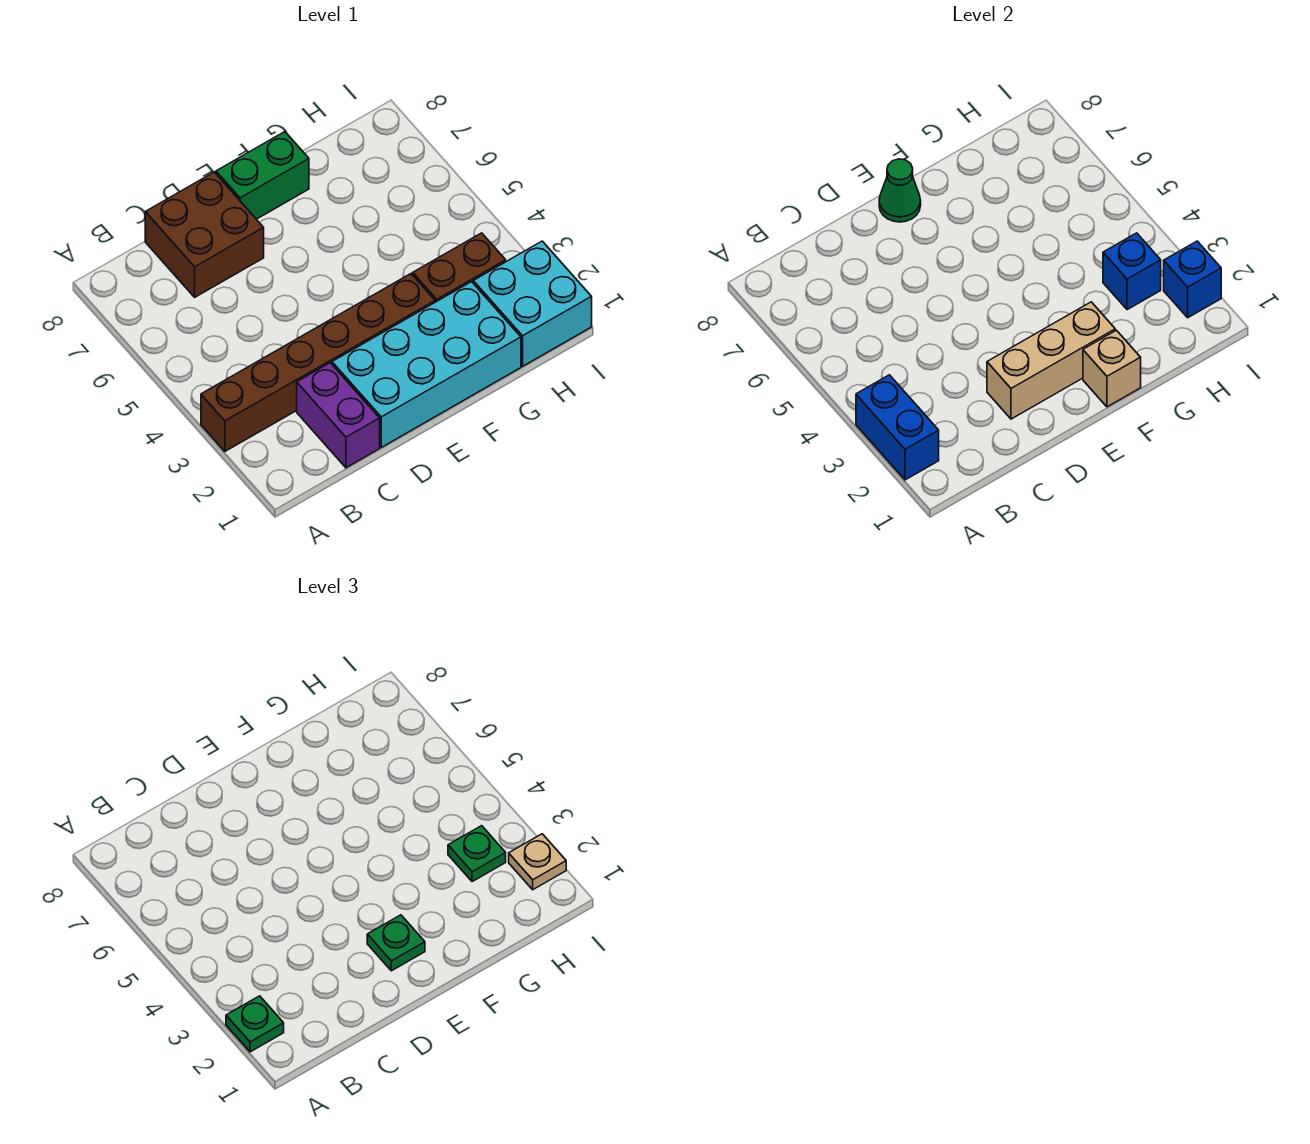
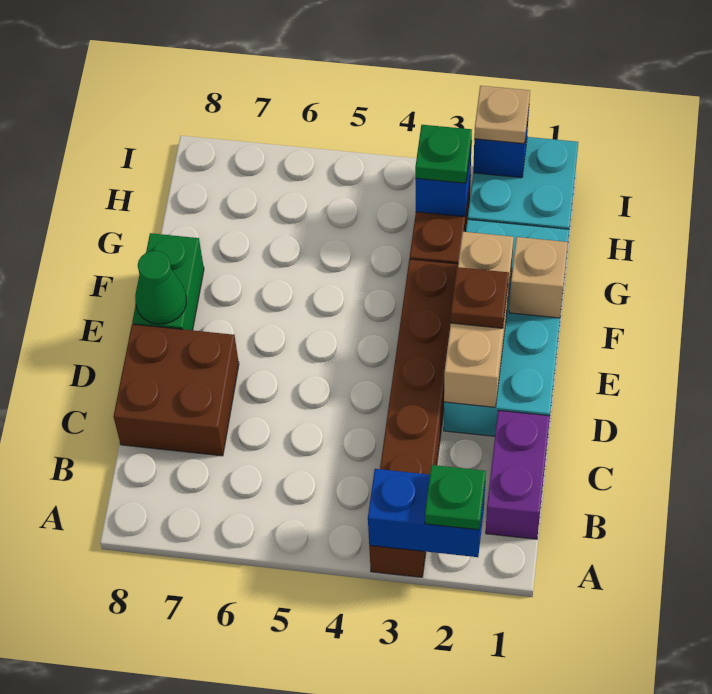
purple brick C1:C2 level 1 -> purple brick B1:C1 level 1
green plate E2 level 3 -> brown plate E2 level 3

